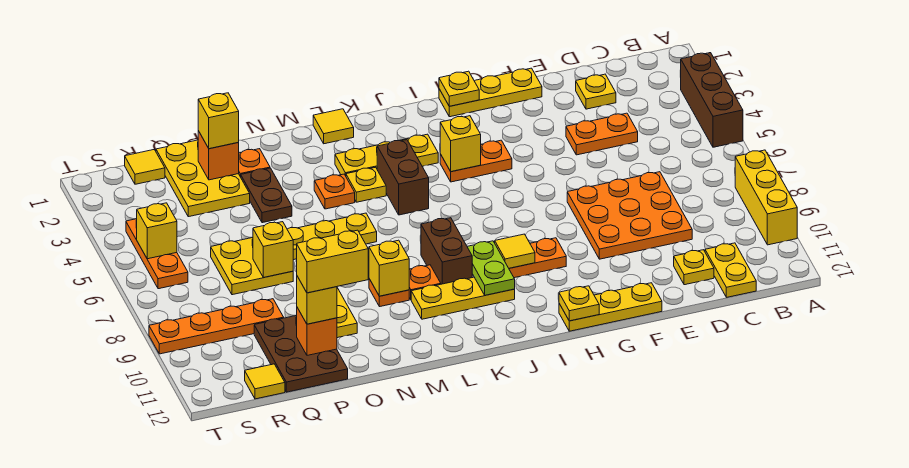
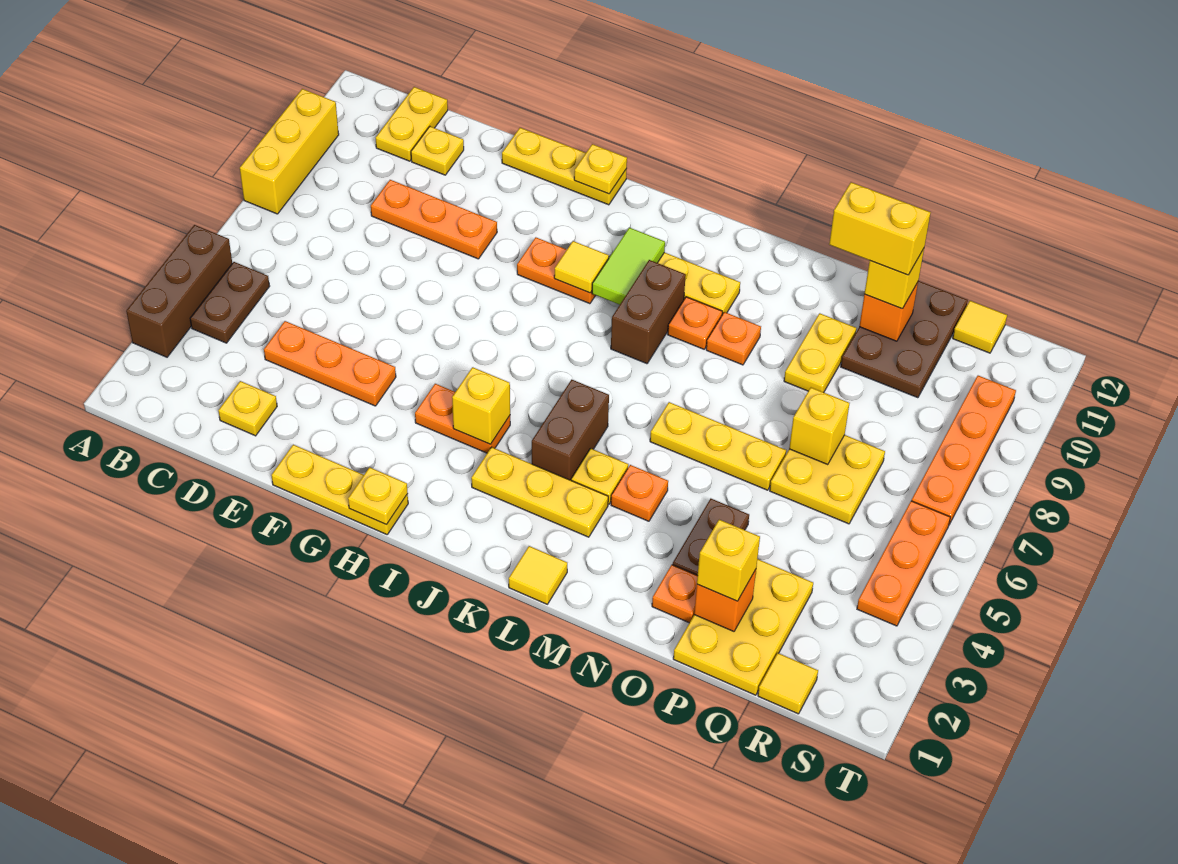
none -> brown plate B4:B5 level 1
orange plate D4:E4 level 1 -> orange plate D4:F4 level 1
orange plate D7:F9 level 1 -> orange plate D9:F9 level 1
lime plate J9:J10 level 2 -> lime tile J9:J10 level 2
yellow brick M9 level 2 -> none
orange plate Q9:T9 level 1 -> orange plate S7:S10 level 1
yellow brick S5 level 2 -> none

